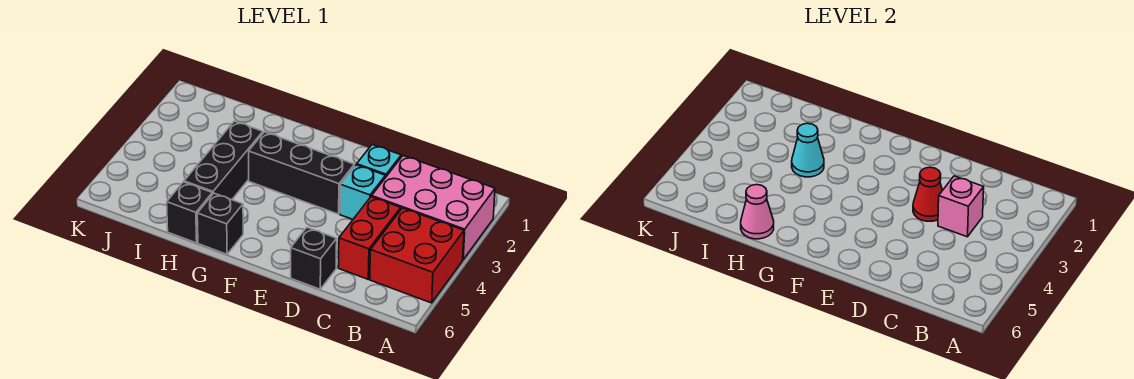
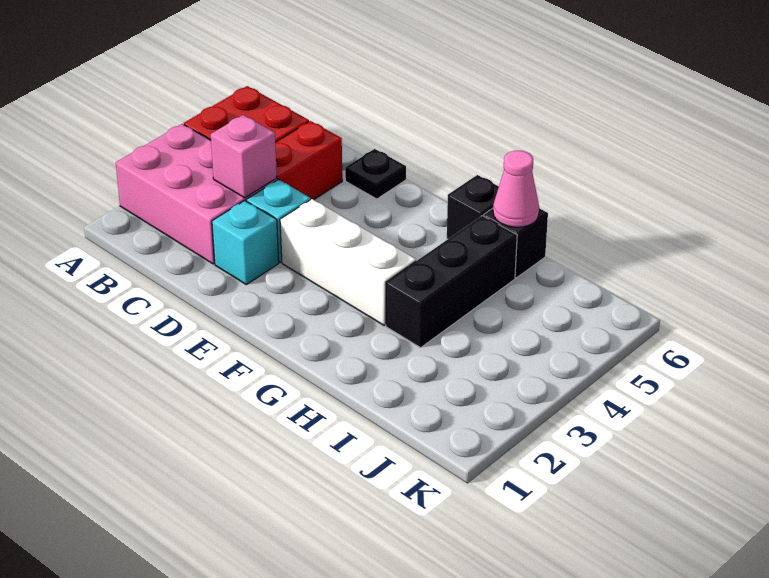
red cone D3 level 2 -> none
black brick D6 level 1 -> black plate D6 level 1
black brick E3:G3 level 1 -> white brick E3:G3 level 1
cyan cone H3 level 2 -> none

